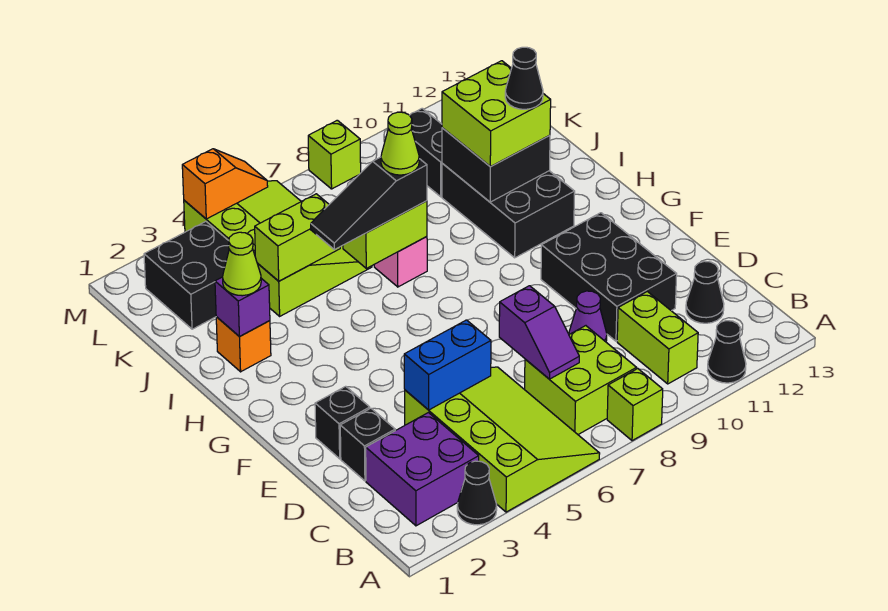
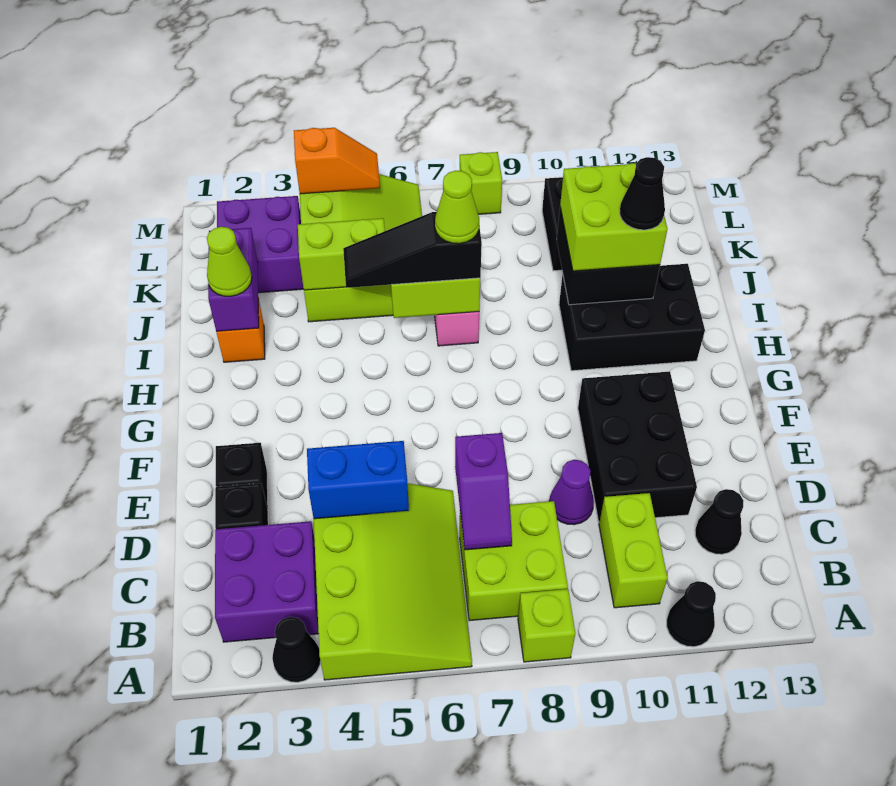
black brick H10:J11 level 1 -> black brick H10:I12 level 1
purple brick I2 level 2 -> purple brick I2:J2 level 2
black brick K2:L3 level 1 -> purple brick K2:L3 level 1

